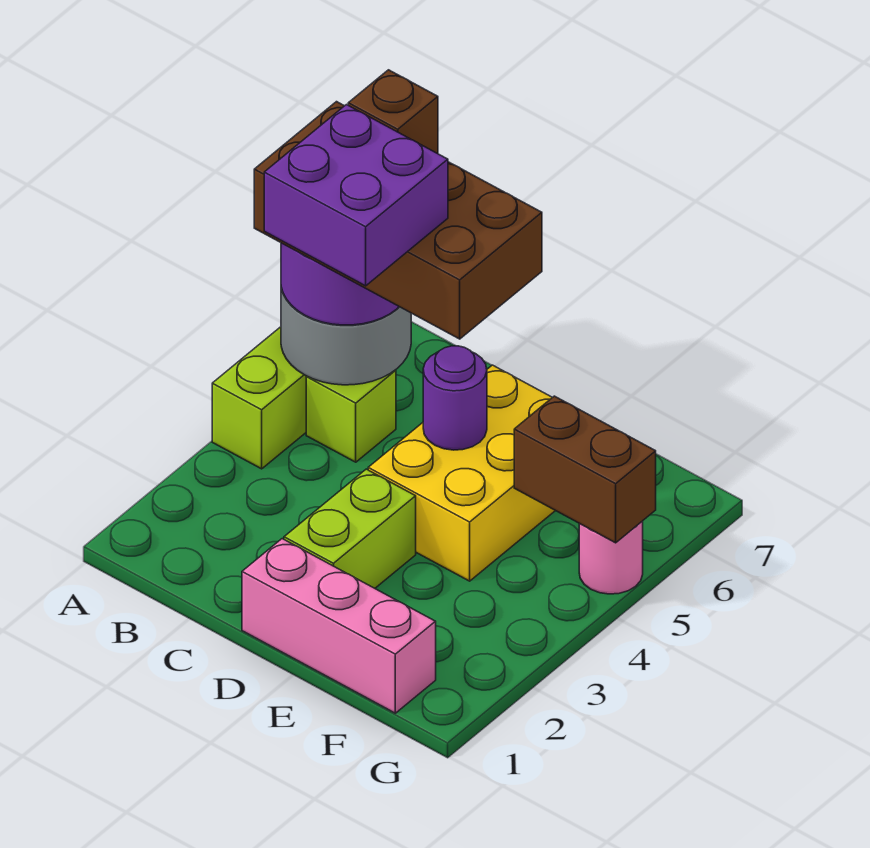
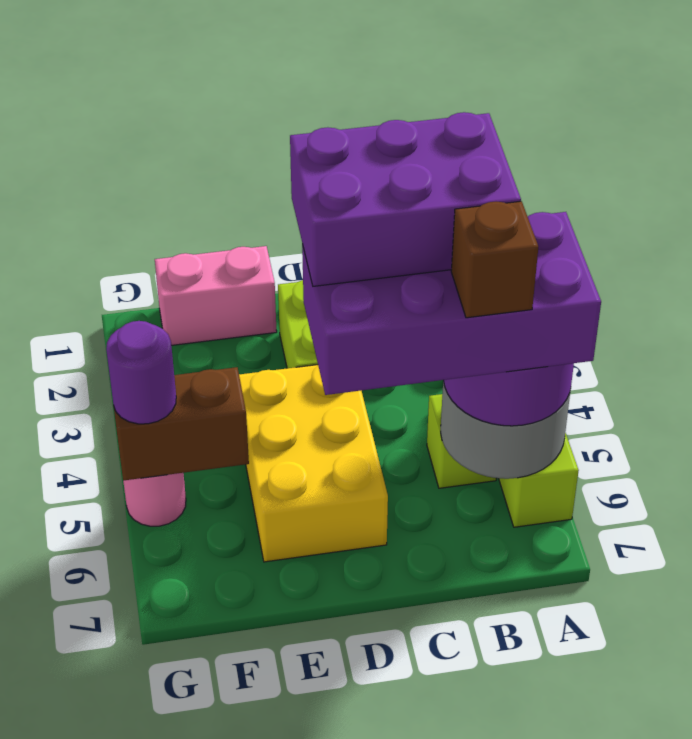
brown brick A5:D6 level 4 -> purple brick A5:D6 level 4
purple brick B4:C5 level 5 -> purple brick B4:D5 level 5
pink brick D1:F1 level 1 -> pink brick E1:F1 level 1
purple round brick D5 level 2 -> purple round brick G5 level 3

